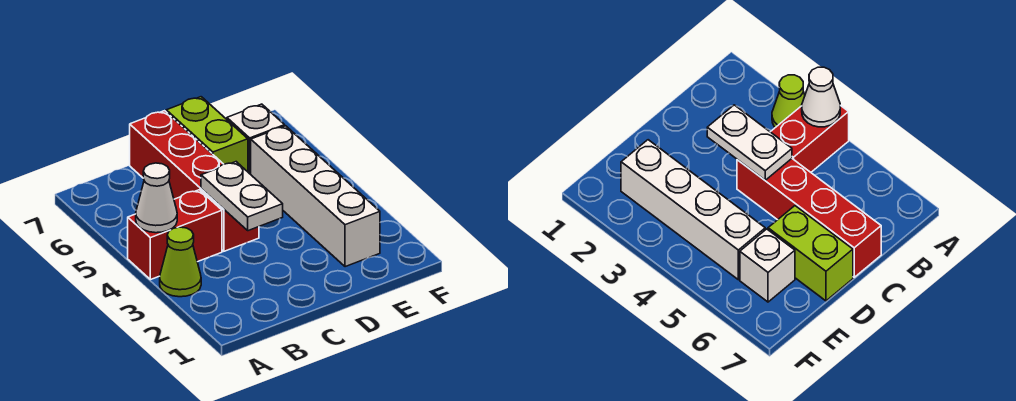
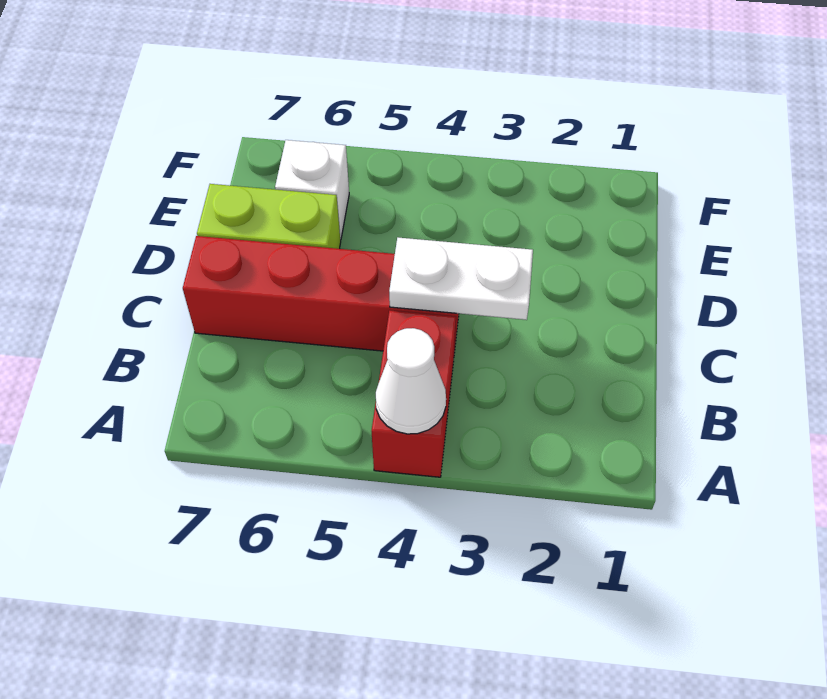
lime cone A3 level 1 -> none
white brick E2:E5 level 1 -> none

